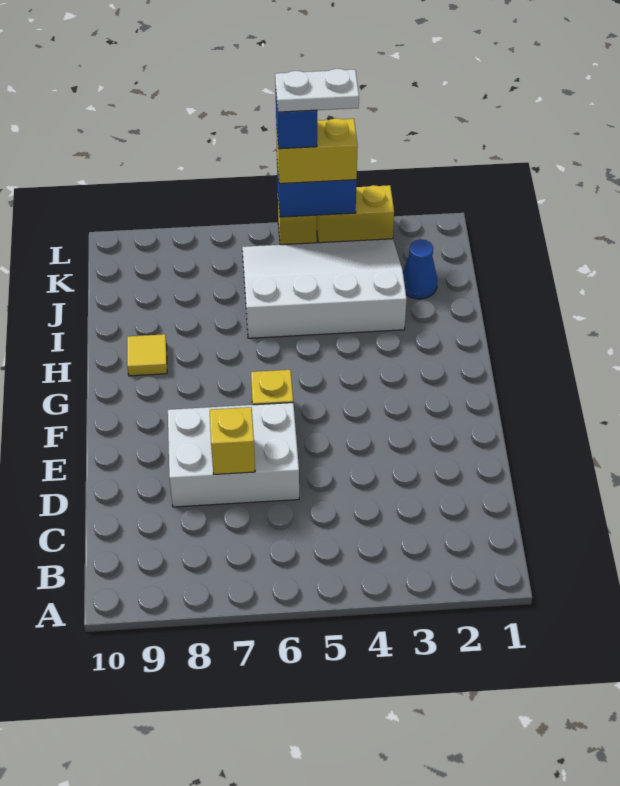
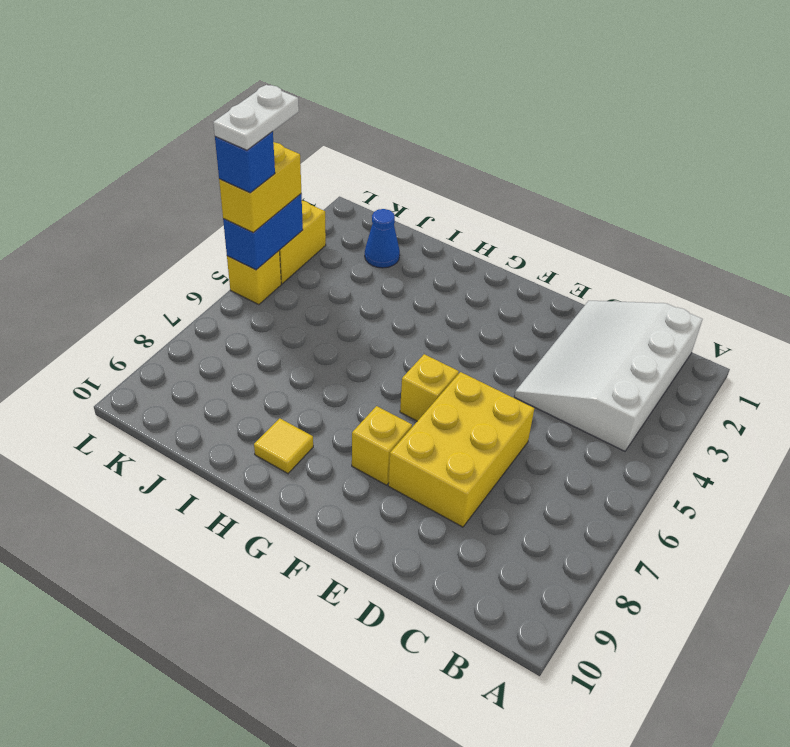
white brick D6:E8 level 1 -> yellow brick D6:E8 level 1
yellow brick D7 level 2 -> yellow brick F8 level 1
white slope I3:K6 level 1 top I -> white slope B1:D4 level 1 top B

